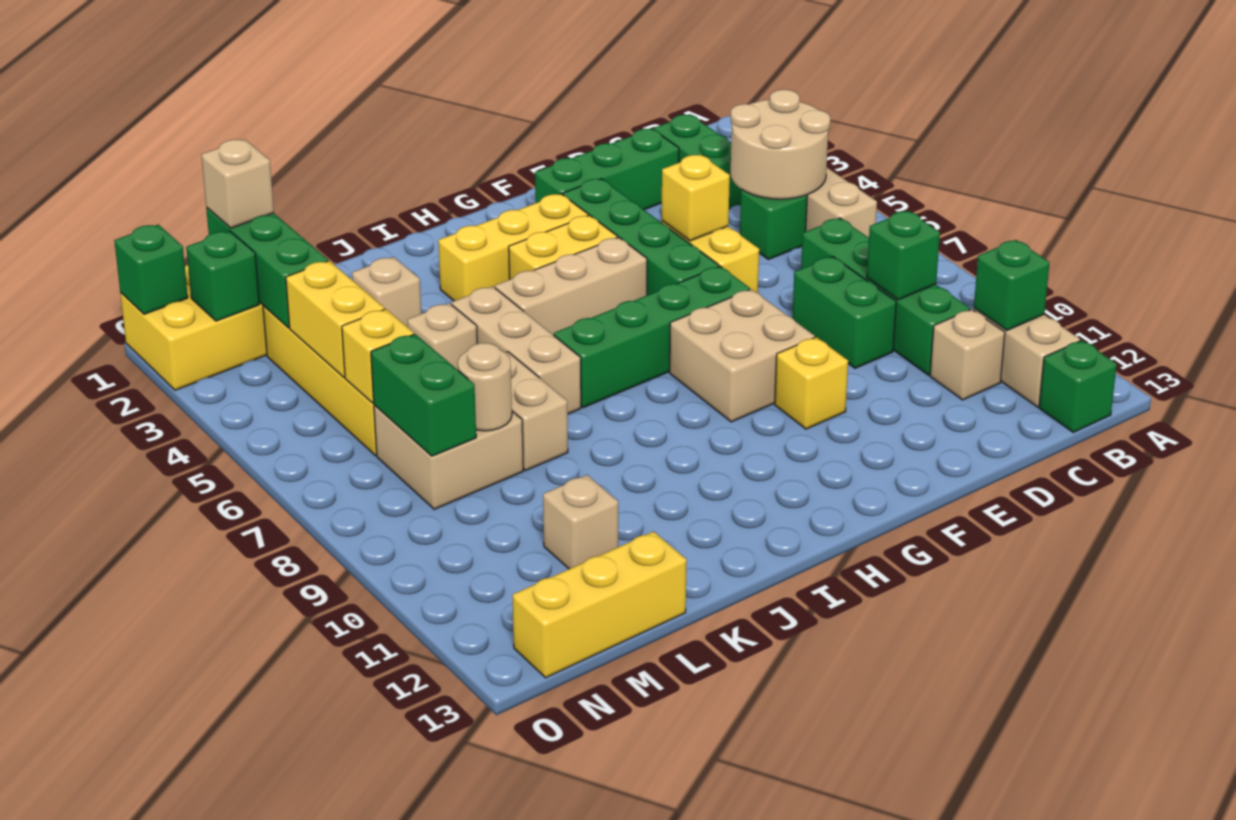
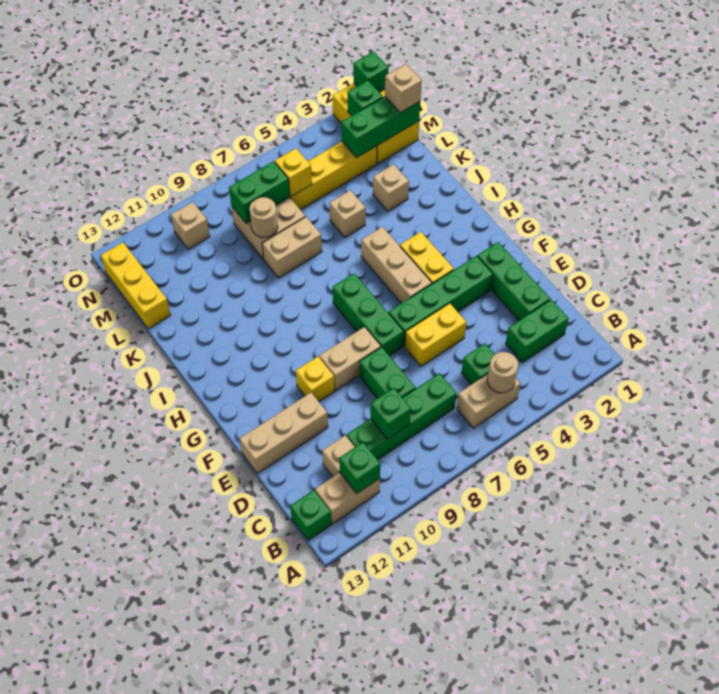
tan round brick B4:C5 level 2 -> tan round brick B5 level 2
green brick D8:D9 level 1 -> green brick D8:E8 level 1
yellow brick E5 level 2 -> none
green brick F7:I7 level 1 -> green brick F7:H7 level 1
tan brick F8:G9 level 1 -> tan brick F8:F9 level 1
yellow brick G3:I3 level 1 -> none
tan brick J5:J7 level 1 -> tan brick E11:E13 level 1
tan brick L11 level 1 -> tan brick N10 level 1
yellow brick M4:M5 level 2 -> none

